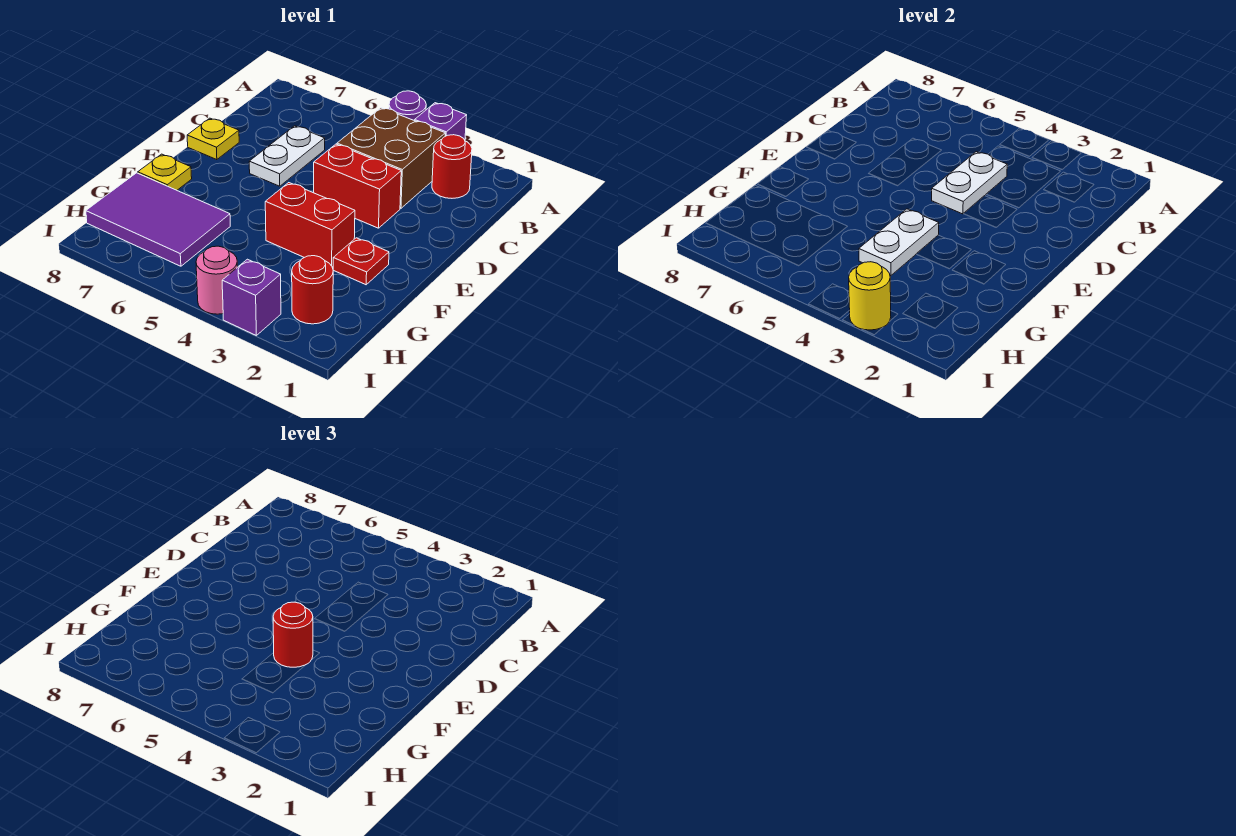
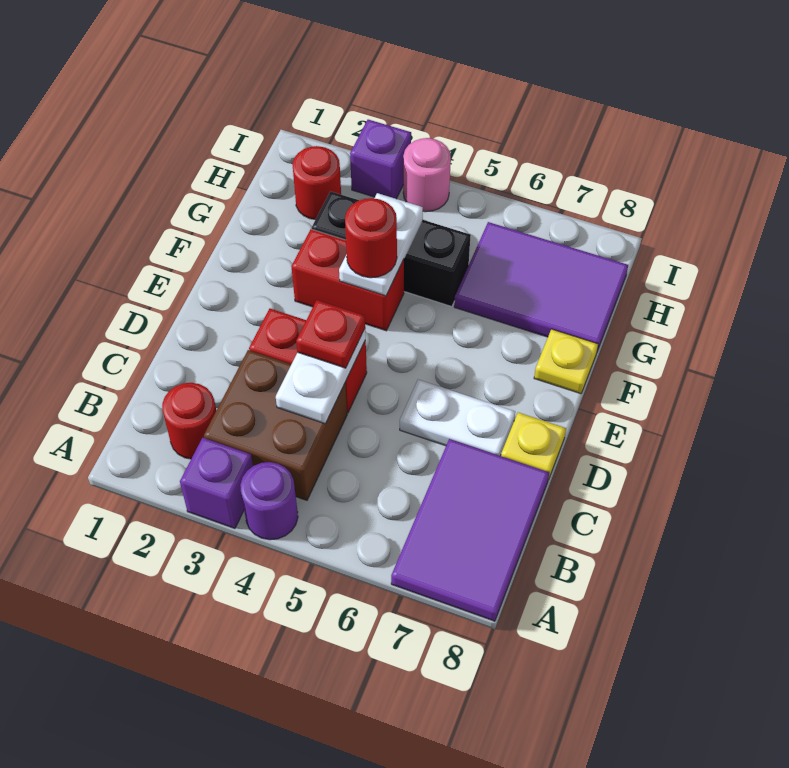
none -> purple tile A7:C8 level 1
white plate C6:D6 level 1 -> white plate D6:D7 level 1
red plate F2 level 1 -> red plate D4 level 3
none -> black brick G3:G5 level 1
yellow round brick I3 level 2 -> none

